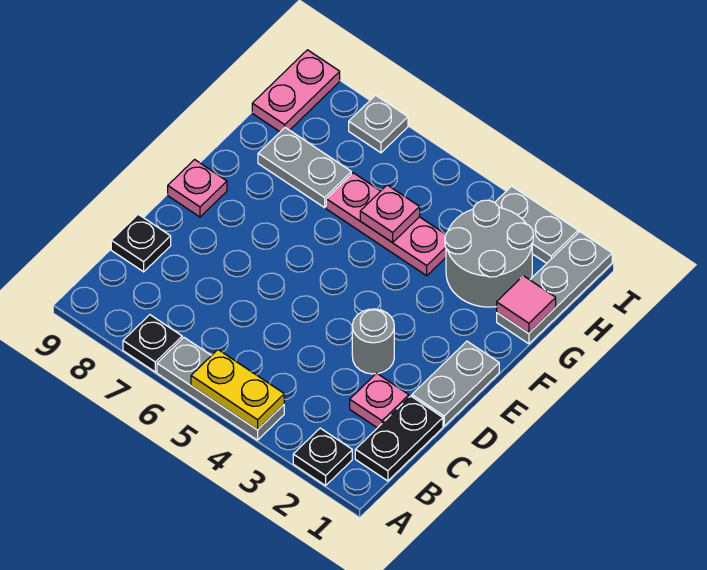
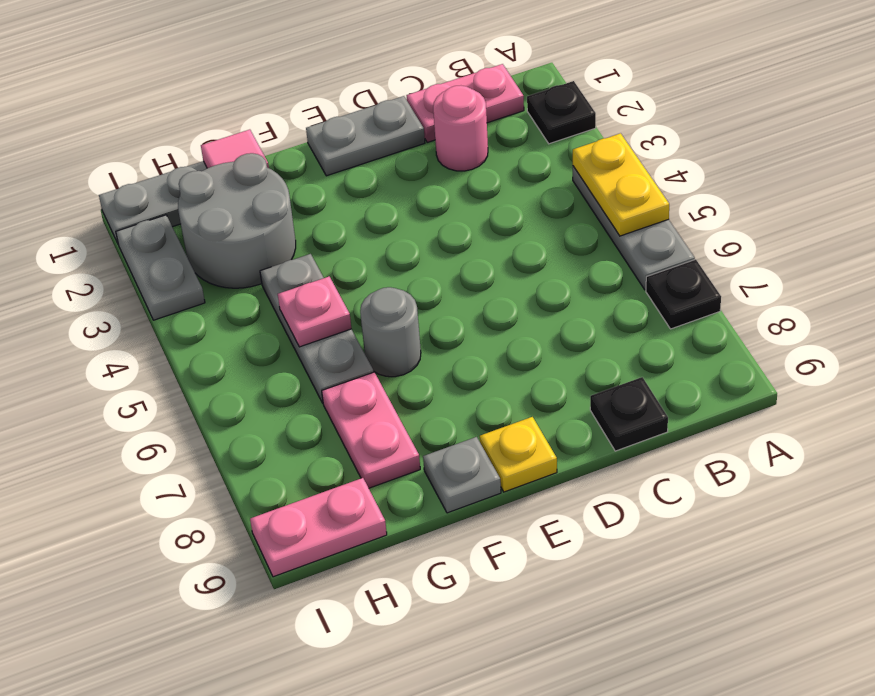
black plate B1:C1 level 1 -> pink plate B1:C1 level 1
pink plate C2 level 1 -> pink round brick C2 level 1
grey round brick D3 level 1 -> grey round brick F6 level 1
pink plate E9 level 1 -> yellow plate E9 level 1
pink plate G4:G6 level 1 -> grey plate G4:G6 level 1
grey plate G7:G8 level 1 -> pink plate G7:G8 level 1
grey plate I7 level 1 -> grey plate F9 level 1

